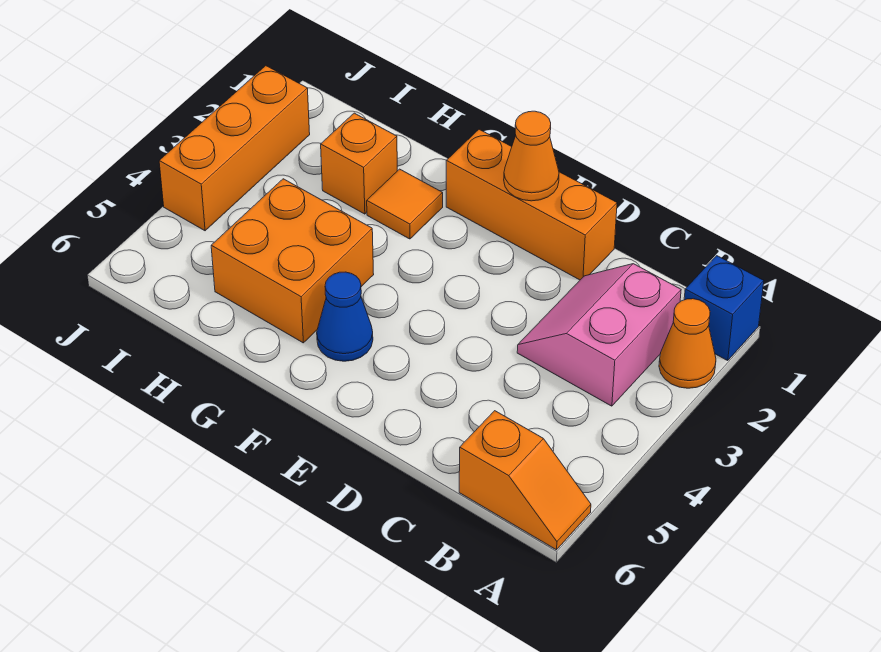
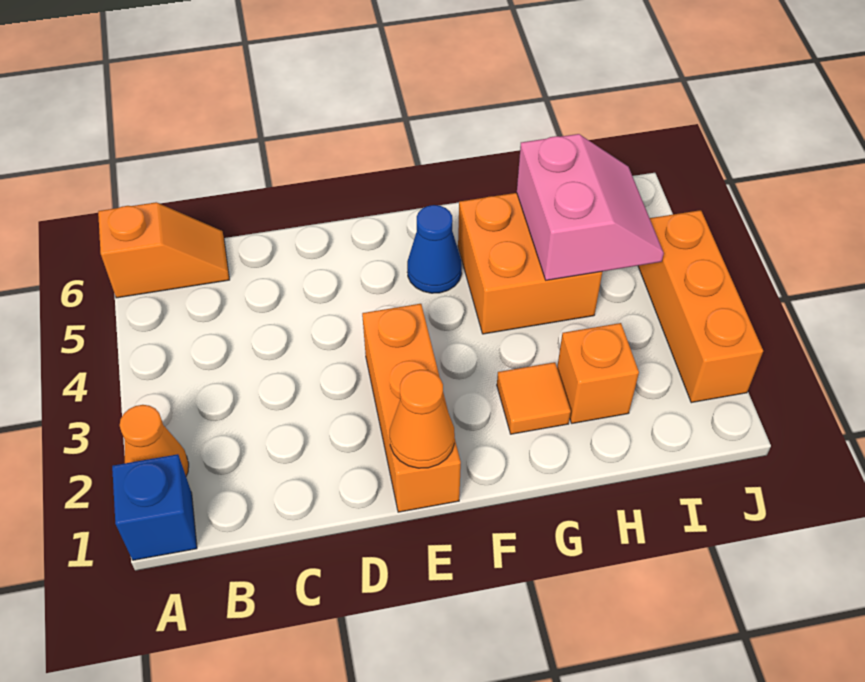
orange slope A6:B6 level 1 top B -> orange slope A6:B6 level 1 top A
pink slope B2:C3 level 1 top B -> pink slope H4:I5 level 2 top H
orange brick D1:F1 level 1 -> orange brick E1:E3 level 1

